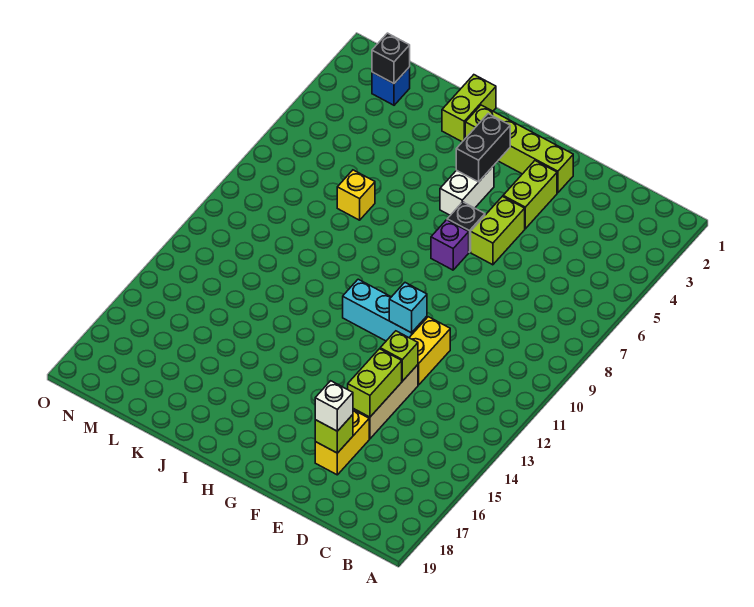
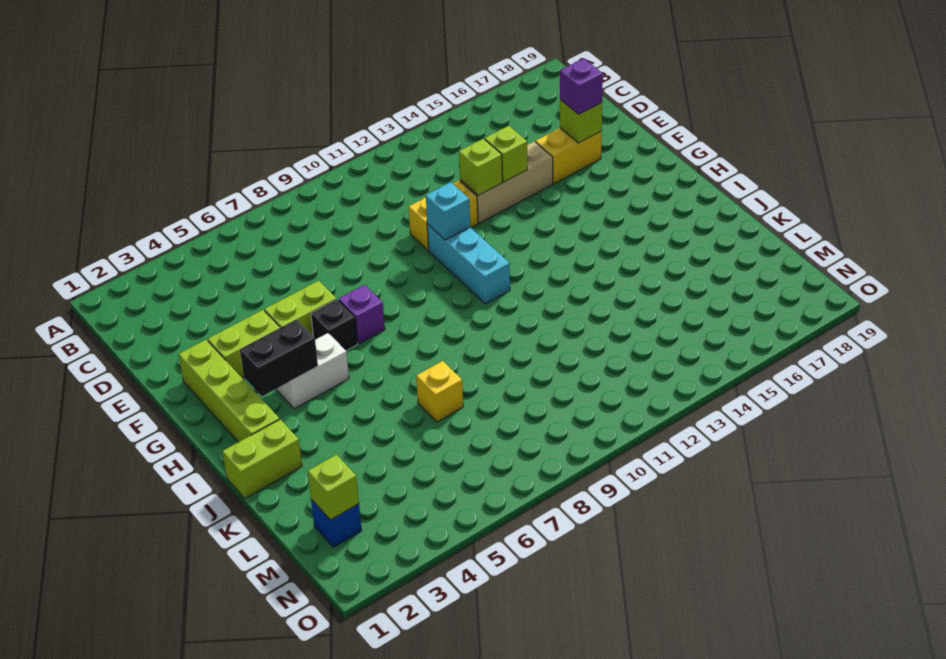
lime brick E14:E15 level 2 -> lime brick E14 level 2
white brick E17 level 3 -> purple brick E17 level 3
black brick M2 level 2 -> lime brick M2 level 2

